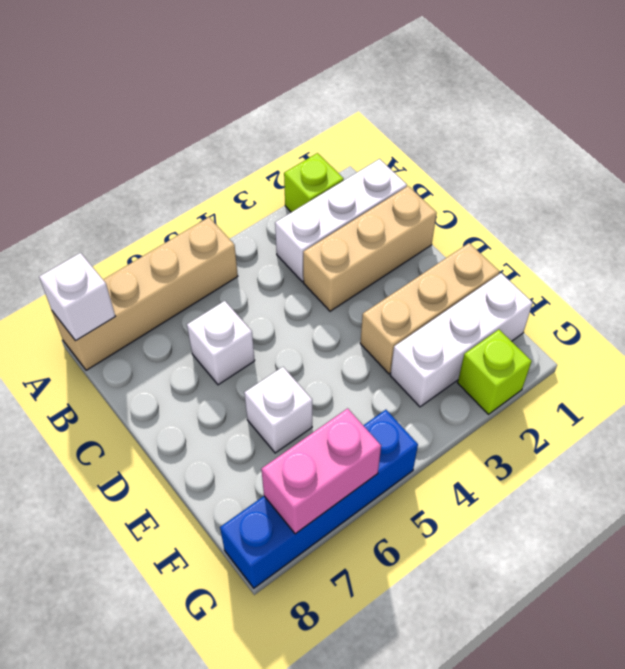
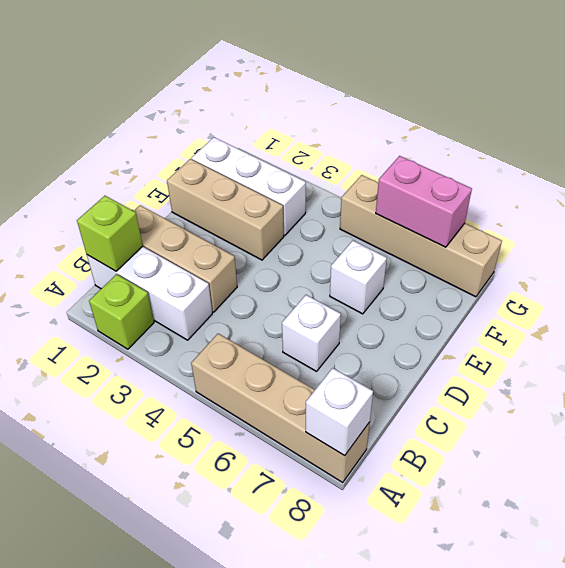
lime brick G2 level 1 -> lime brick B1 level 2
blue brick G5:G8 level 1 -> tan brick G5:G8 level 1

